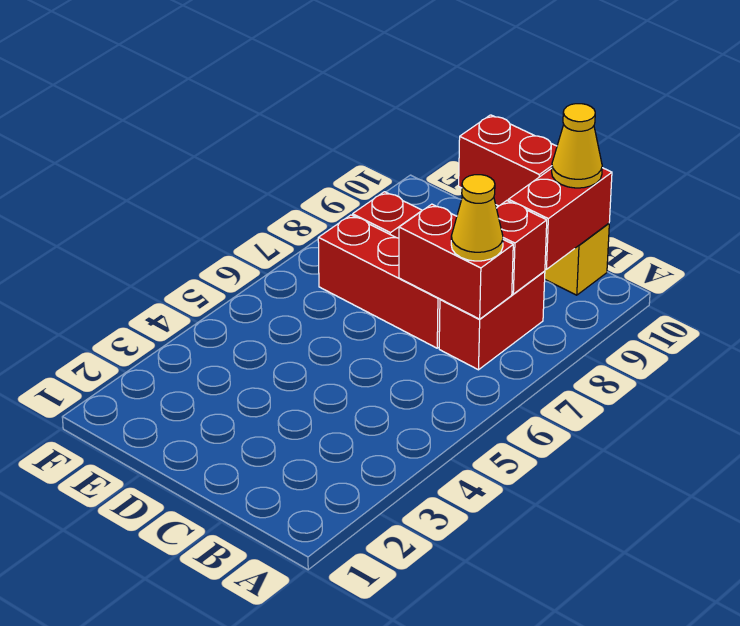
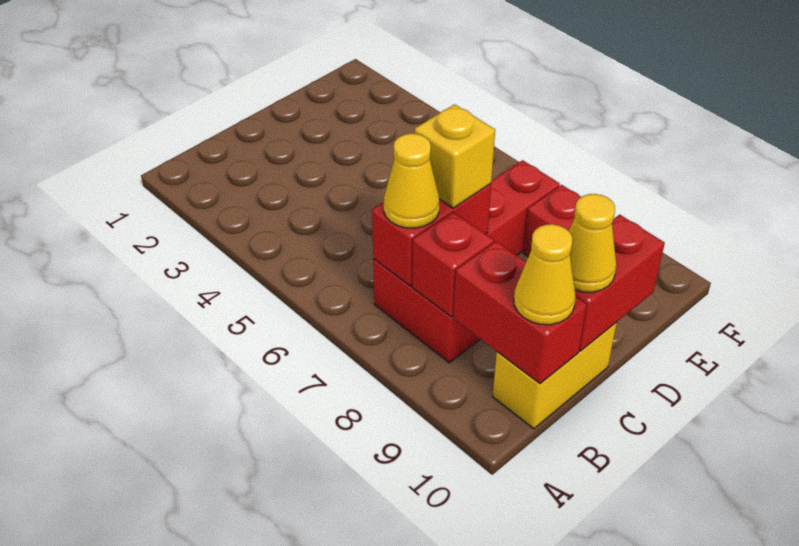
none -> yellow brick C7 level 3
none -> yellow cone C10 level 3

